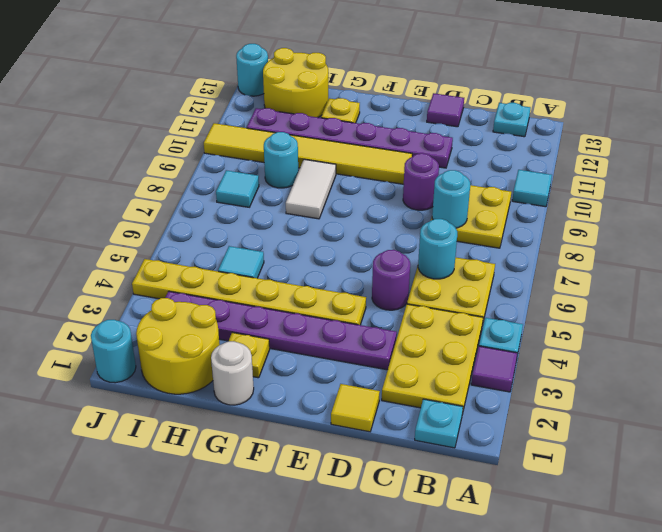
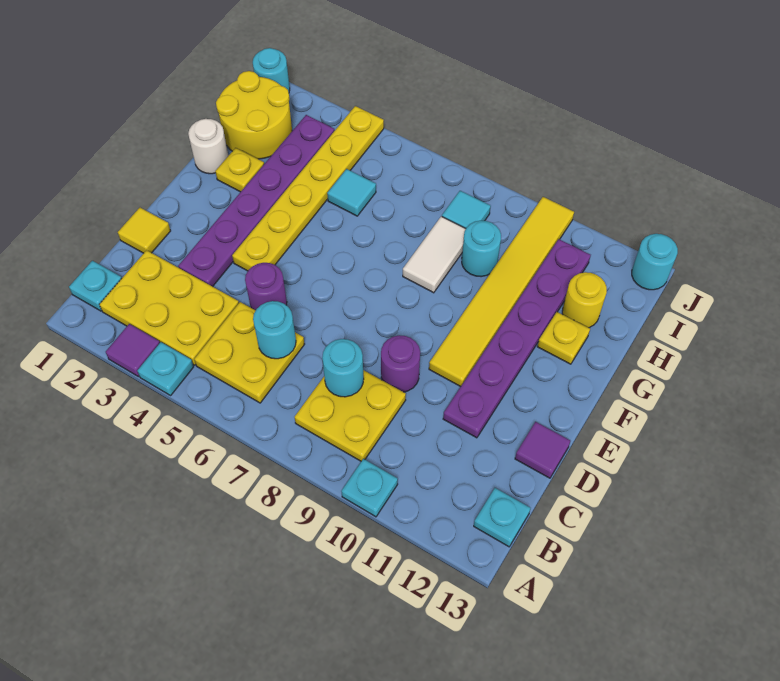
cyan tile A10 level 1 -> cyan plate A10 level 1
white tile G8:G9 level 1 -> white tile G8:H8 level 1
yellow round brick H12:I13 level 1 -> yellow round brick H12 level 1

